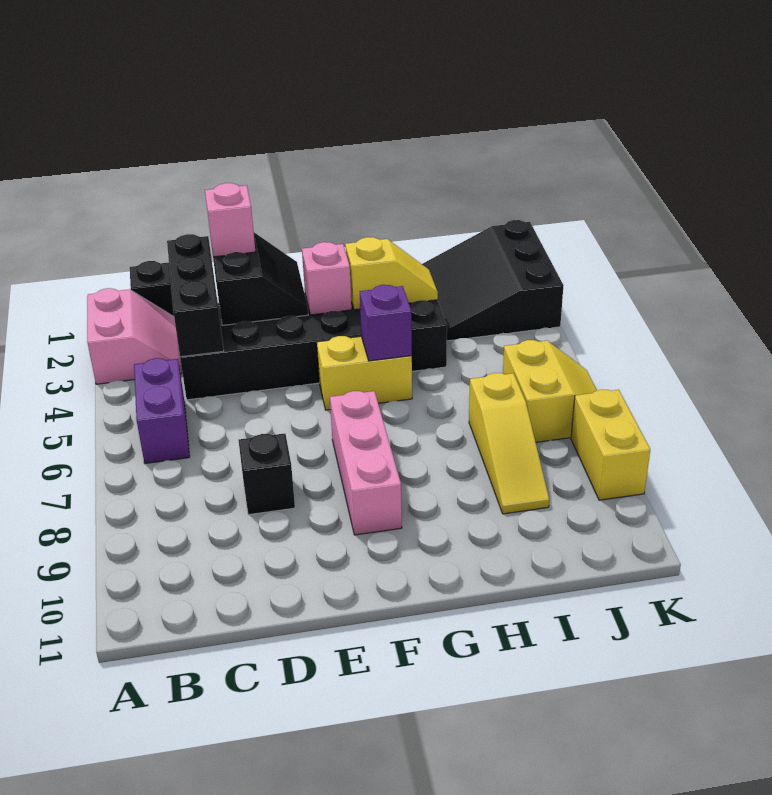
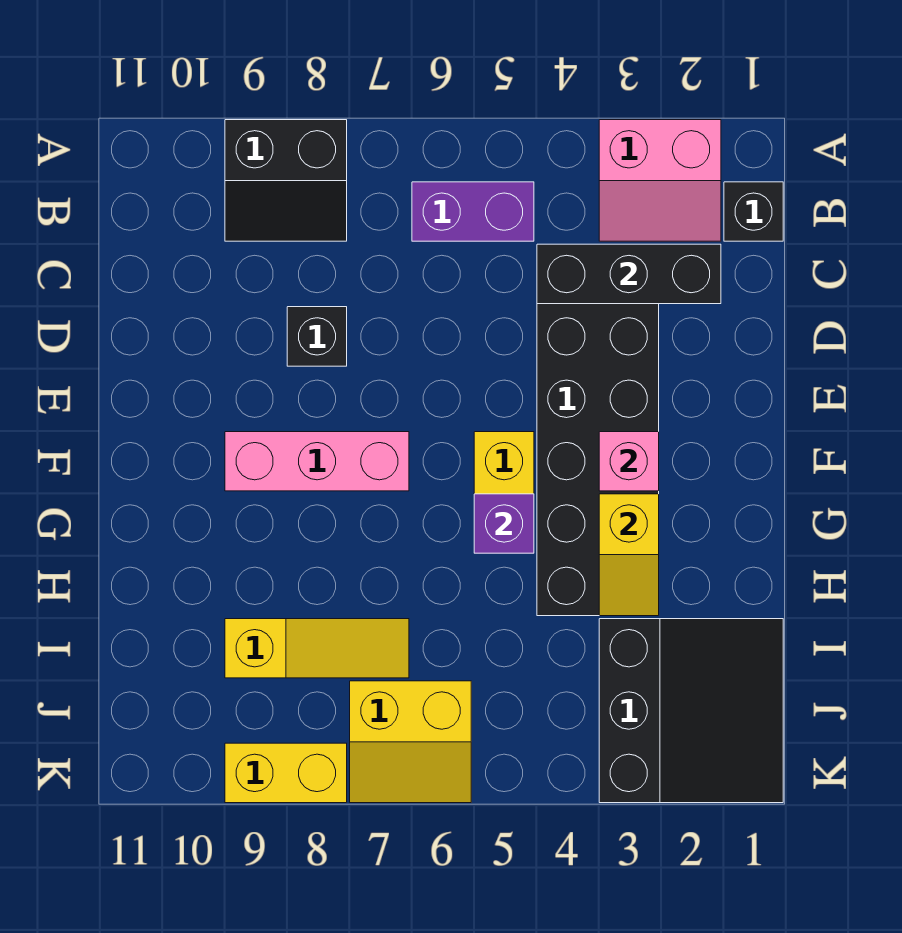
black slope D2:E3 level 2 top D -> black slope A8:B9 level 1 top A
pink brick D2 level 3 -> none
black slope I1:K3 level 1 top K -> black slope I1:K3 level 1 top 3
yellow slope I7:I9 level 1 top 7 -> yellow slope I7:I9 level 1 top 9

